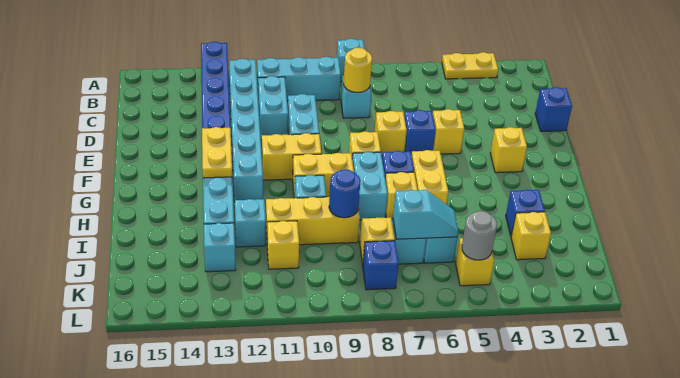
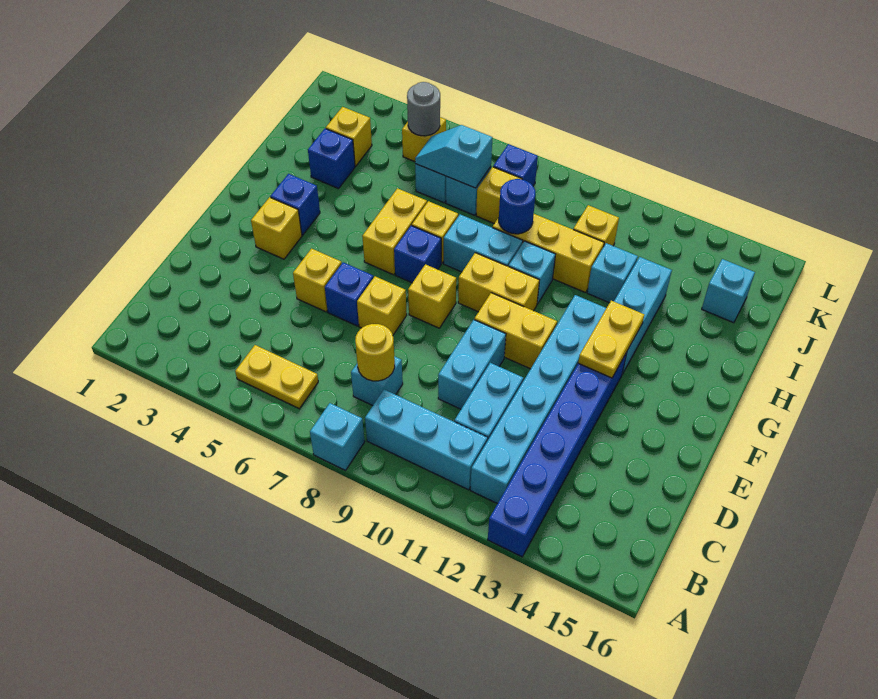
yellow plate A3:A4 level 1 -> yellow plate B5:B6 level 1
blue brick D1 level 1 -> blue brick G3 level 1
cyan brick G8:H8 level 1 -> cyan brick H8:H9 level 1
cyan brick J13 level 1 -> cyan brick J15 level 1

